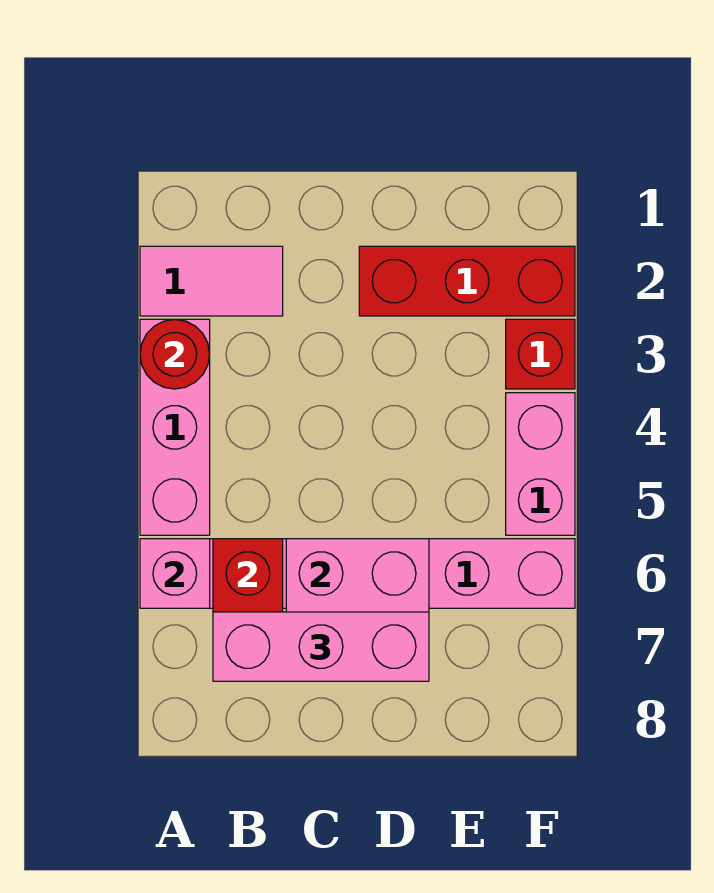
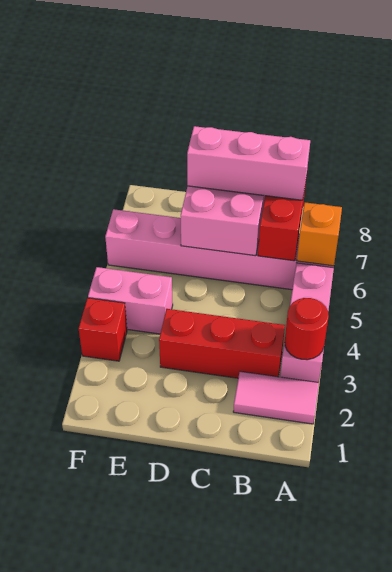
pink brick A6 level 2 -> orange brick A6 level 2
red brick D2:F2 level 1 -> red brick B3:D3 level 1
pink brick F4:F5 level 1 -> pink brick E4:F4 level 1

